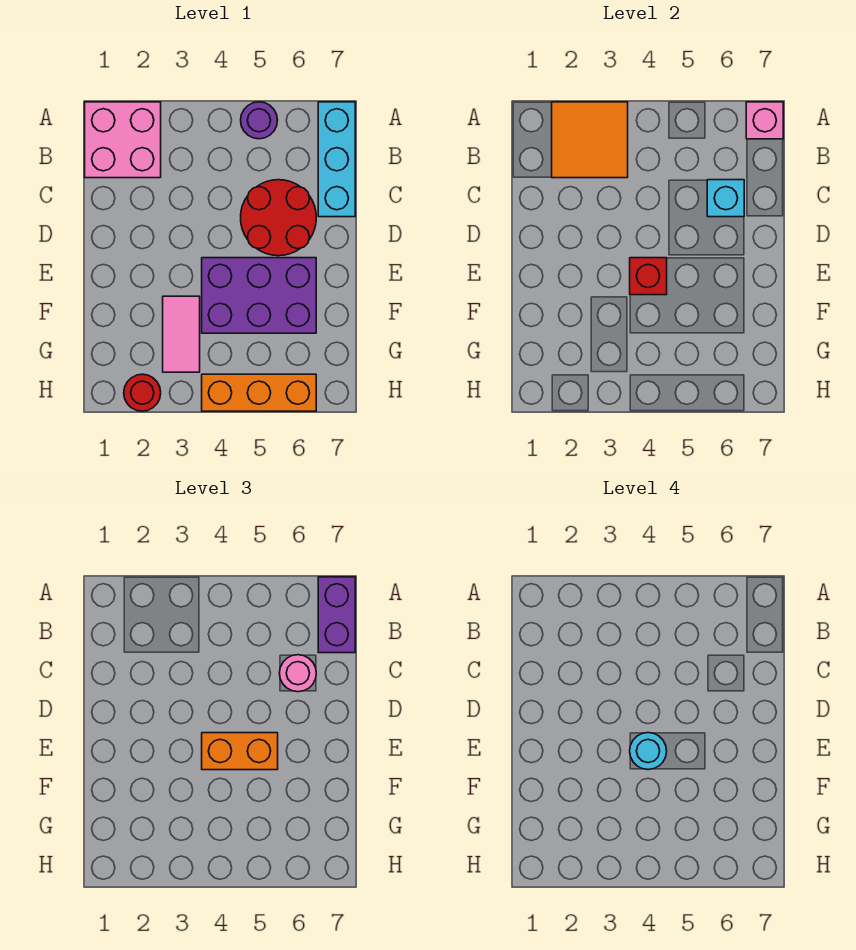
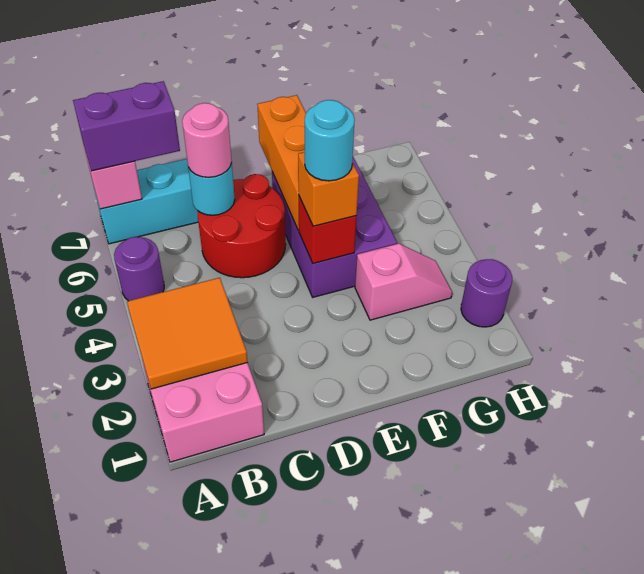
cyan brick C6 level 2 -> cyan round brick C6 level 2
orange brick E4:E5 level 3 -> orange brick E4 level 3
pink tile F3:G3 level 1 -> pink slope F3:G3 level 1 top F
red round brick H2 level 1 -> purple round brick H2 level 1
orange brick H4:H6 level 1 -> orange brick E5:E7 level 2

